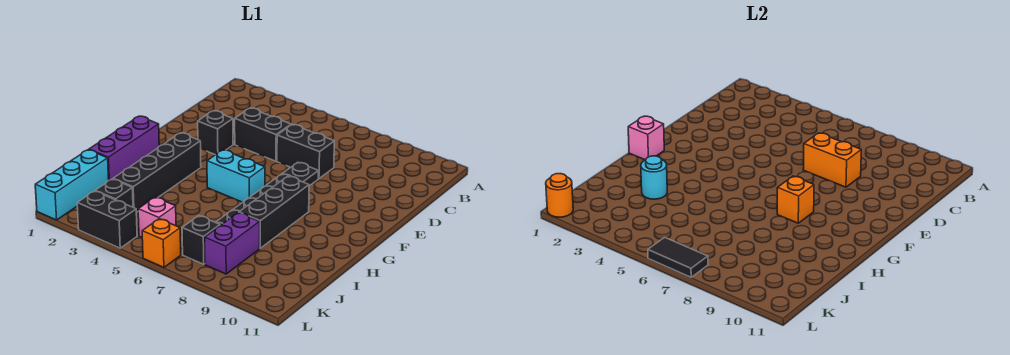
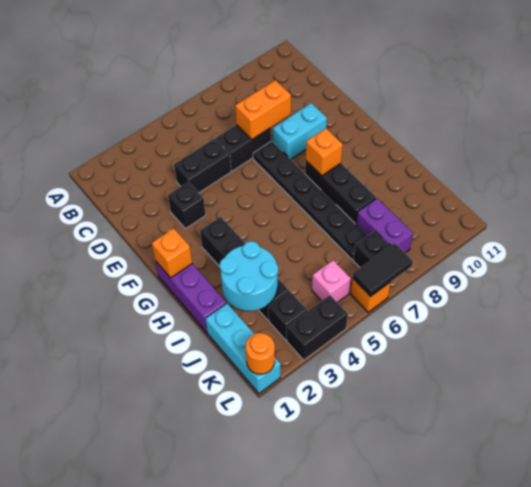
pink brick G1 level 2 -> orange brick G1 level 2
cyan brick G5:G6 level 1 -> cyan brick E8:E9 level 1
cyan round brick I3 level 2 -> cyan round brick I2:J3 level 2

